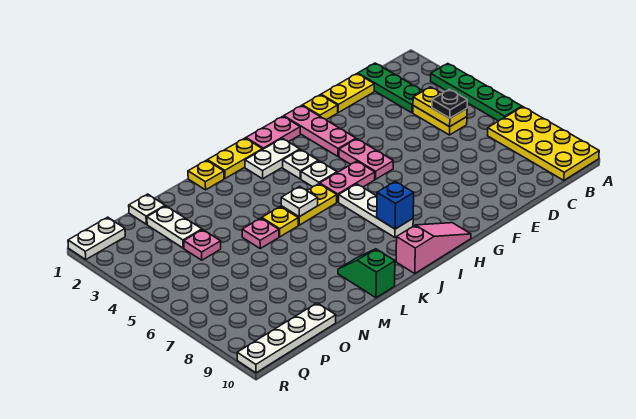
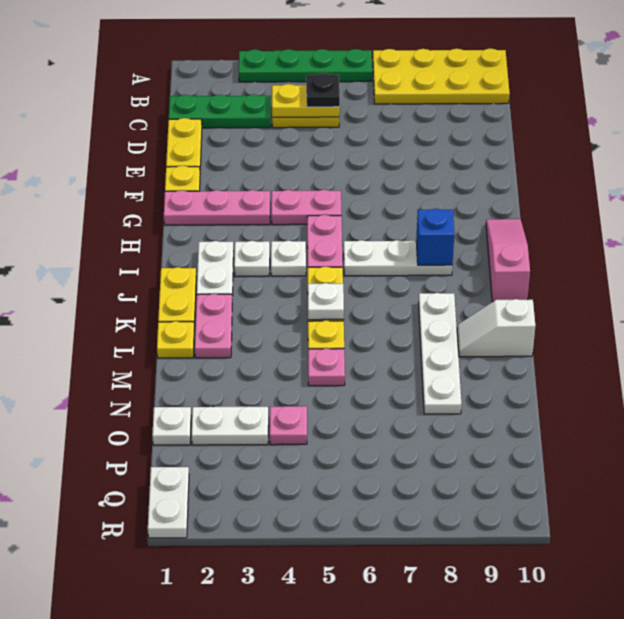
pink plate H1:I1 level 1 -> pink plate K2:L2 level 1
green slope L9:L10 level 1 top 10 -> white slope L9:L10 level 1 top 10
white plate O10:R10 level 1 -> white plate K8:N8 level 1

